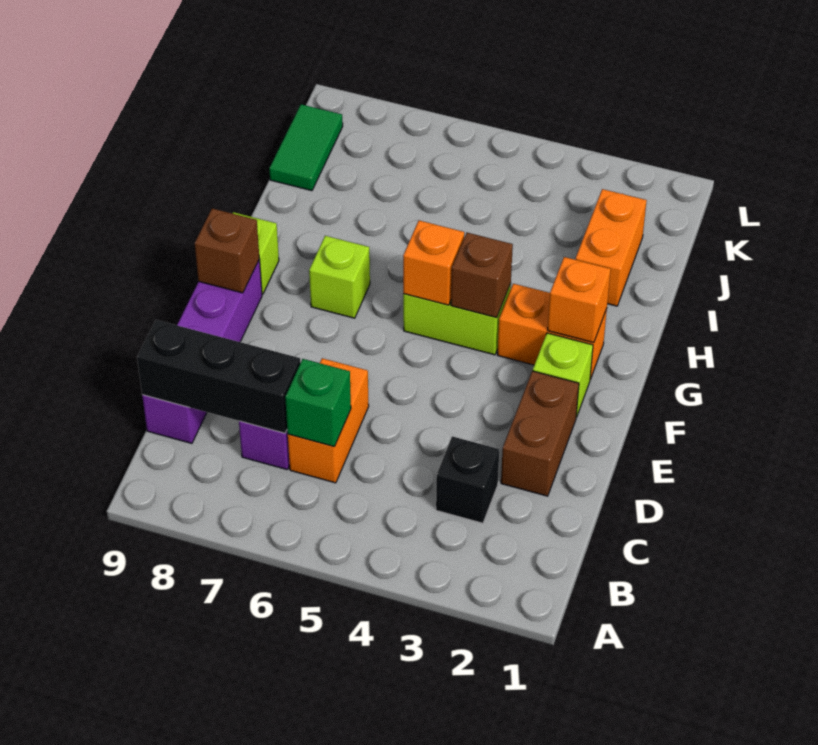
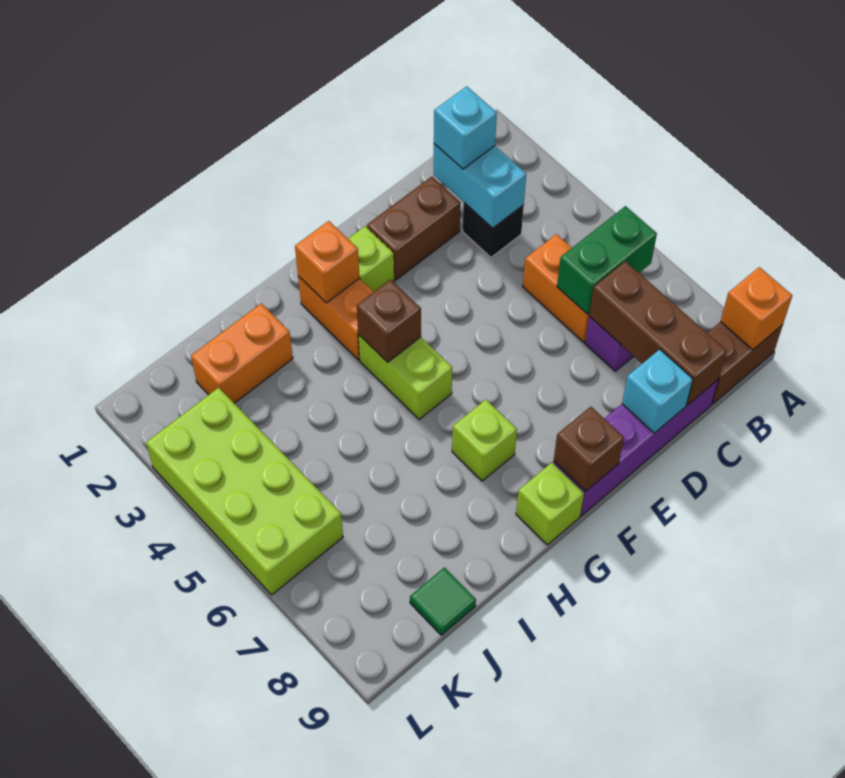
none -> brown brick A9:B9 level 1
none -> cyan brick C2:C3 level 2
none -> cyan brick C2 level 3
orange brick C6:D6 level 1 -> orange brick C5:C6 level 1
green brick C6 level 2 -> green brick B6:C6 level 2
black brick C7:C9 level 2 -> brown brick C7:C9 level 2
none -> cyan brick D9 level 2
orange brick G5 level 2 -> orange brick A9 level 2
green tile J9:K9 level 1 -> green tile J9 level 1
none -> lime brick K3:L6 level 1

